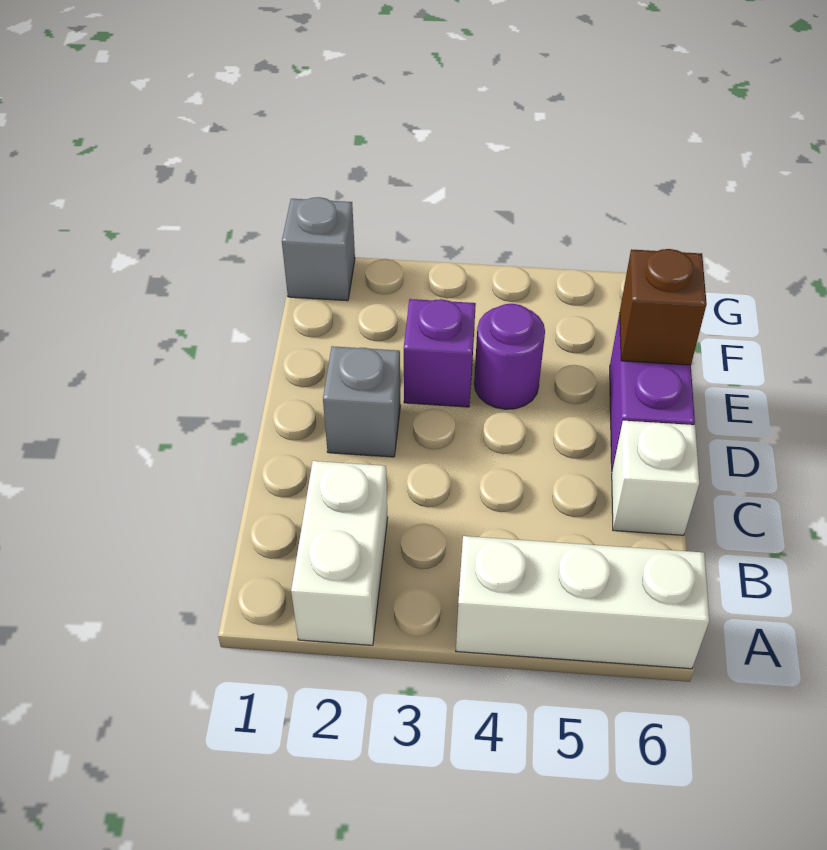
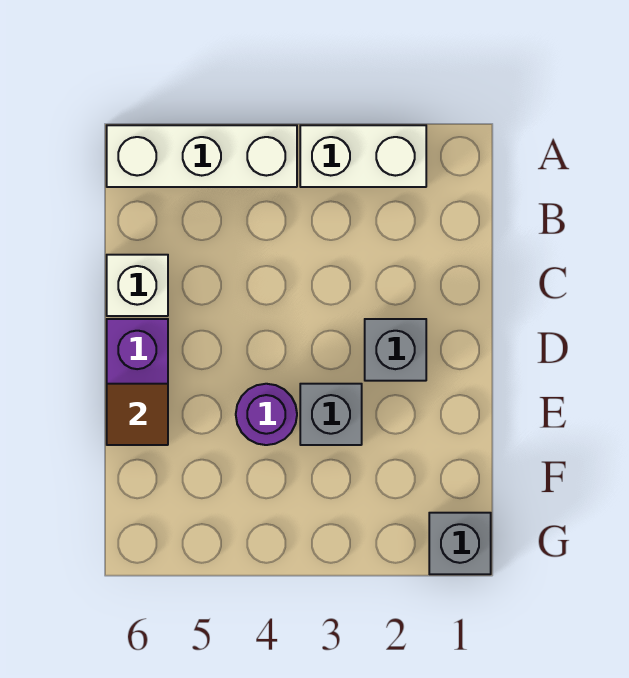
white brick A2:B2 level 1 -> white brick A2:A3 level 1
purple brick E3 level 1 -> grey brick E3 level 1
brown brick E6 level 2 -> brown tile E6 level 2

